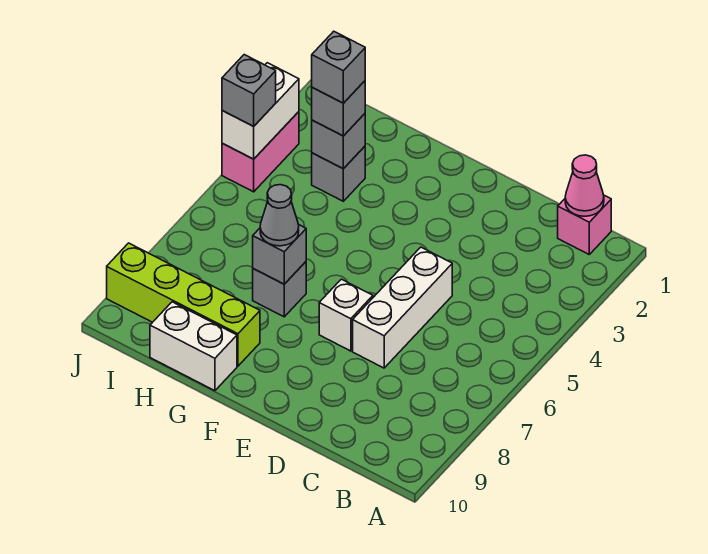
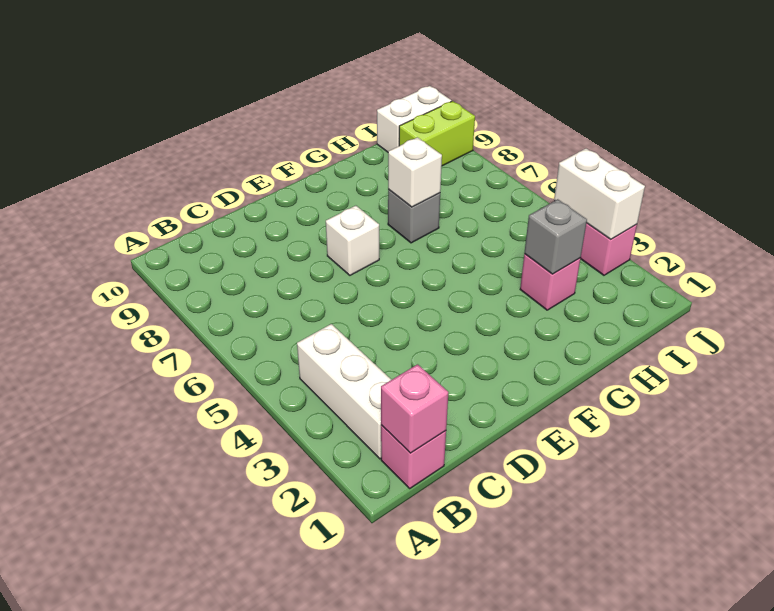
pink cone B1 level 2 -> pink brick B1 level 2
white brick D5:D7 level 1 -> white brick B2:B4 level 1
grey brick G7 level 2 -> white brick G7 level 2
grey cone G7 level 3 -> none
lime brick G9:J9 level 1 -> lime brick I9:J9 level 1
white brick G10:H10 level 1 -> white brick I10:J10 level 1
grey brick H3 level 1 -> pink brick H3 level 1
grey brick H3 level 3 -> none
grey brick H3 level 4 -> none
grey brick J4 level 3 -> none

